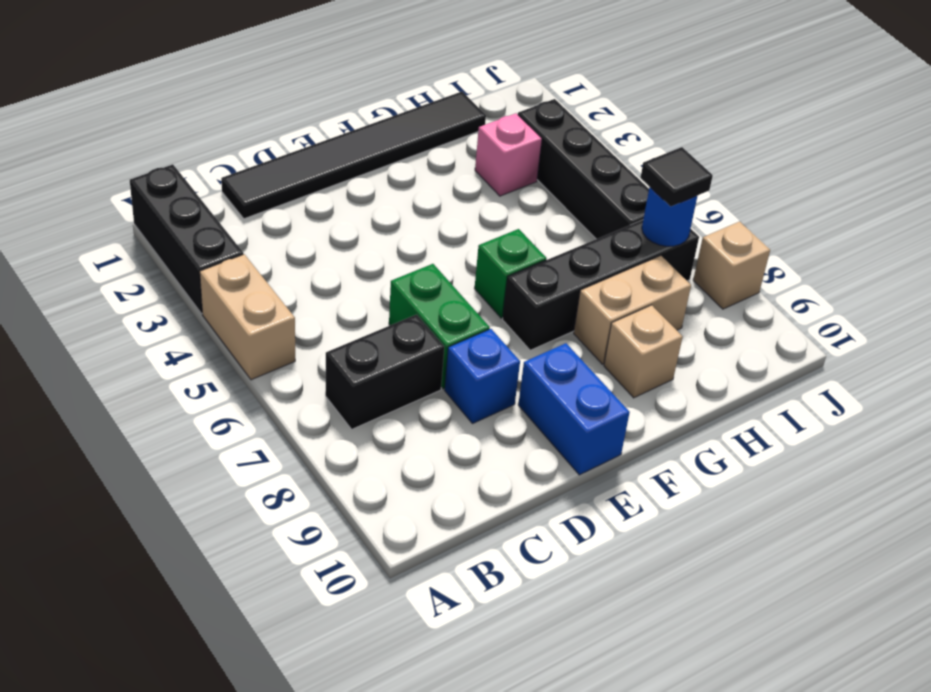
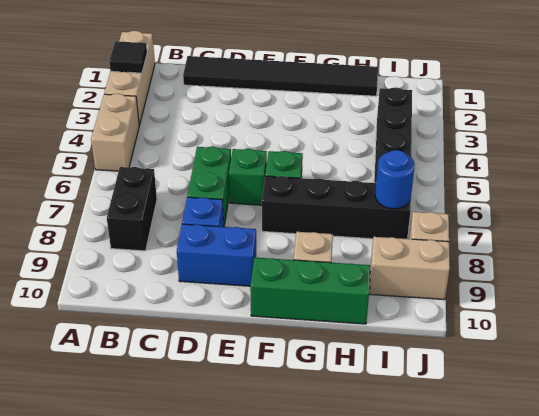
black brick A1:A3 level 1 -> tan brick A1:A3 level 1
black brick B7:C7 level 1 -> black brick B7:B8 level 1
none -> green brick E6 level 1
blue brick E9:E10 level 1 -> blue brick D9:E9 level 1
none -> green brick F10:H10 level 1
tan brick G8:H8 level 1 -> tan brick I9:J9 level 1
pink brick H3 level 1 -> none
black tile I7 level 3 -> black tile A2 level 2

